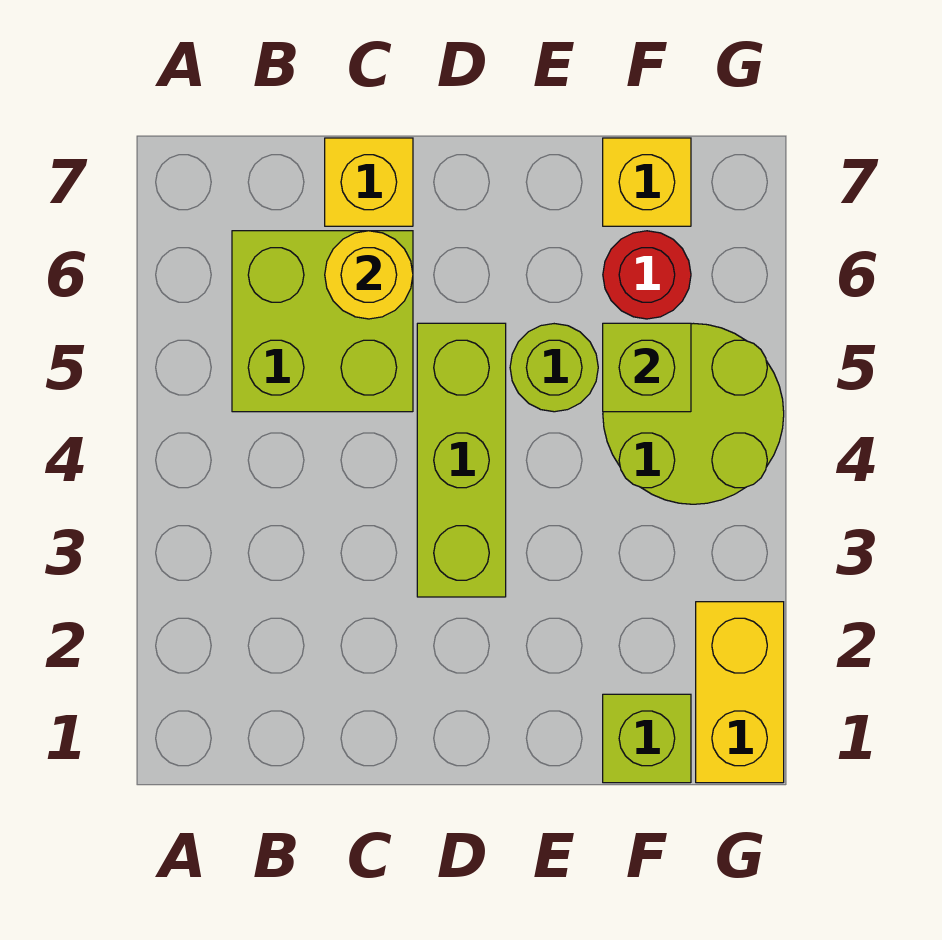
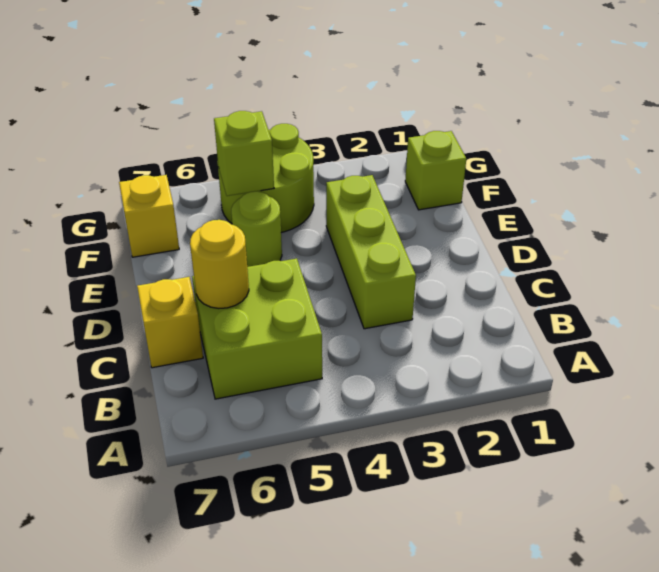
lime brick D3:D5 level 1 -> lime brick C3:E3 level 1
red round brick F6 level 1 -> none
yellow brick G1:G2 level 1 -> none

